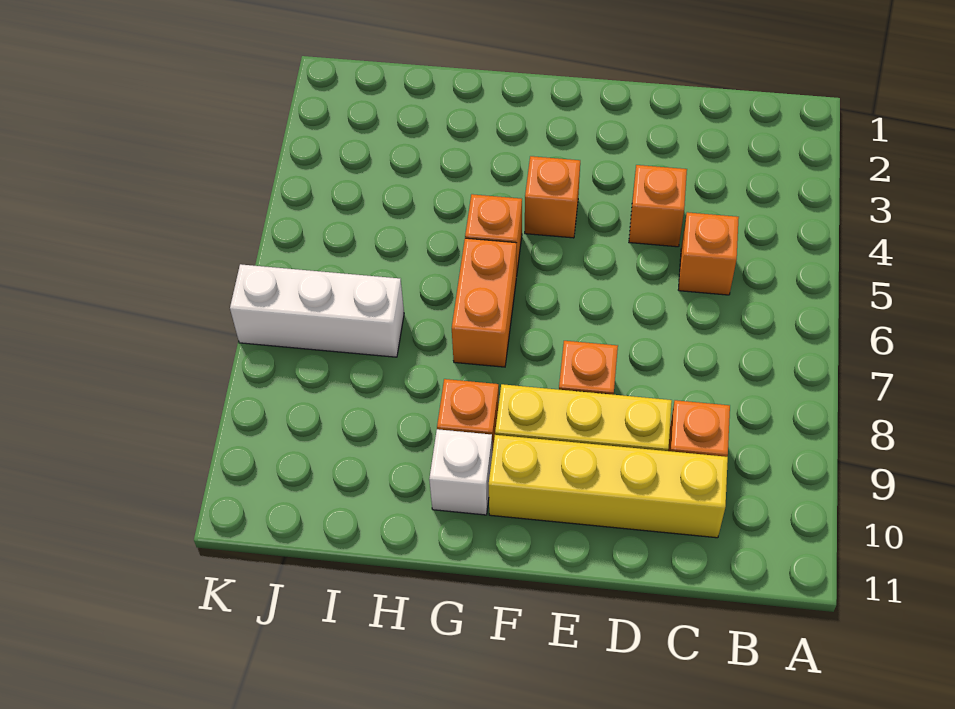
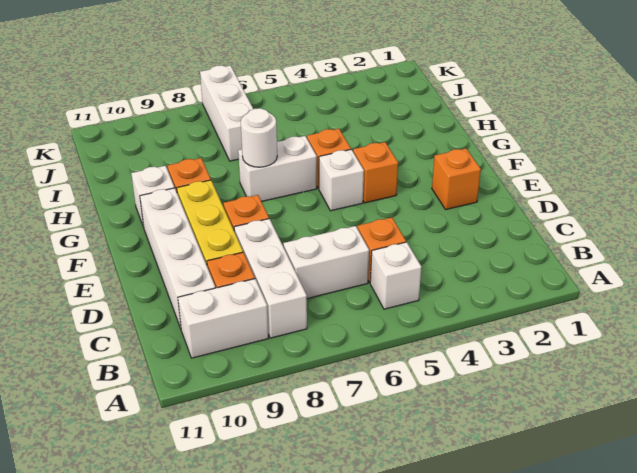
none -> white brick B5 level 1
none -> white brick B8:D8 level 1
none -> white brick B9:B10 level 1
none -> white brick C6:C7 level 1
yellow brick C10:F10 level 1 -> white brick C10:F10 level 1
orange brick D4 level 1 -> orange brick E2 level 1
none -> white brick F5 level 1
orange brick G6:G7 level 1 -> white brick G6:G7 level 1
none -> white round brick G7 level 2

